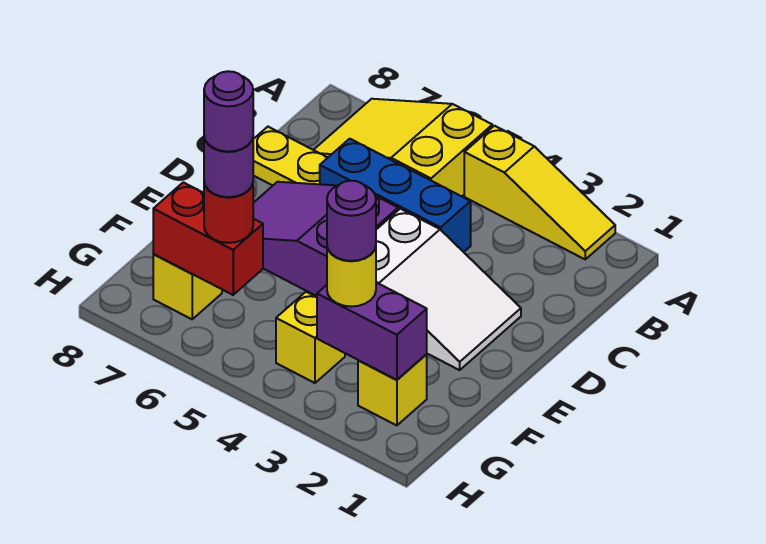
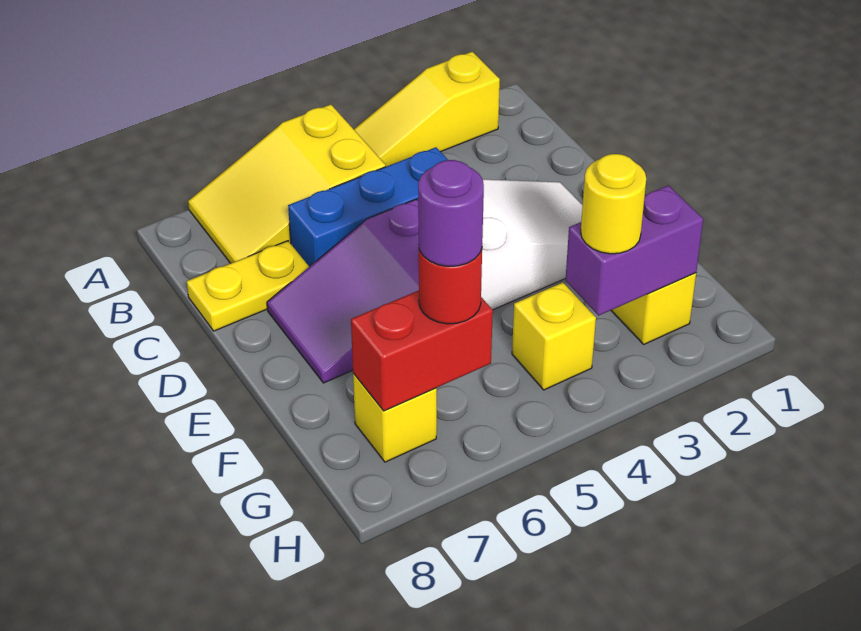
yellow slope A2:A4 level 1 top 4 -> yellow slope A2:A4 level 1 top 2
purple round brick G3 level 4 -> none
purple round brick G6 level 5 -> none

